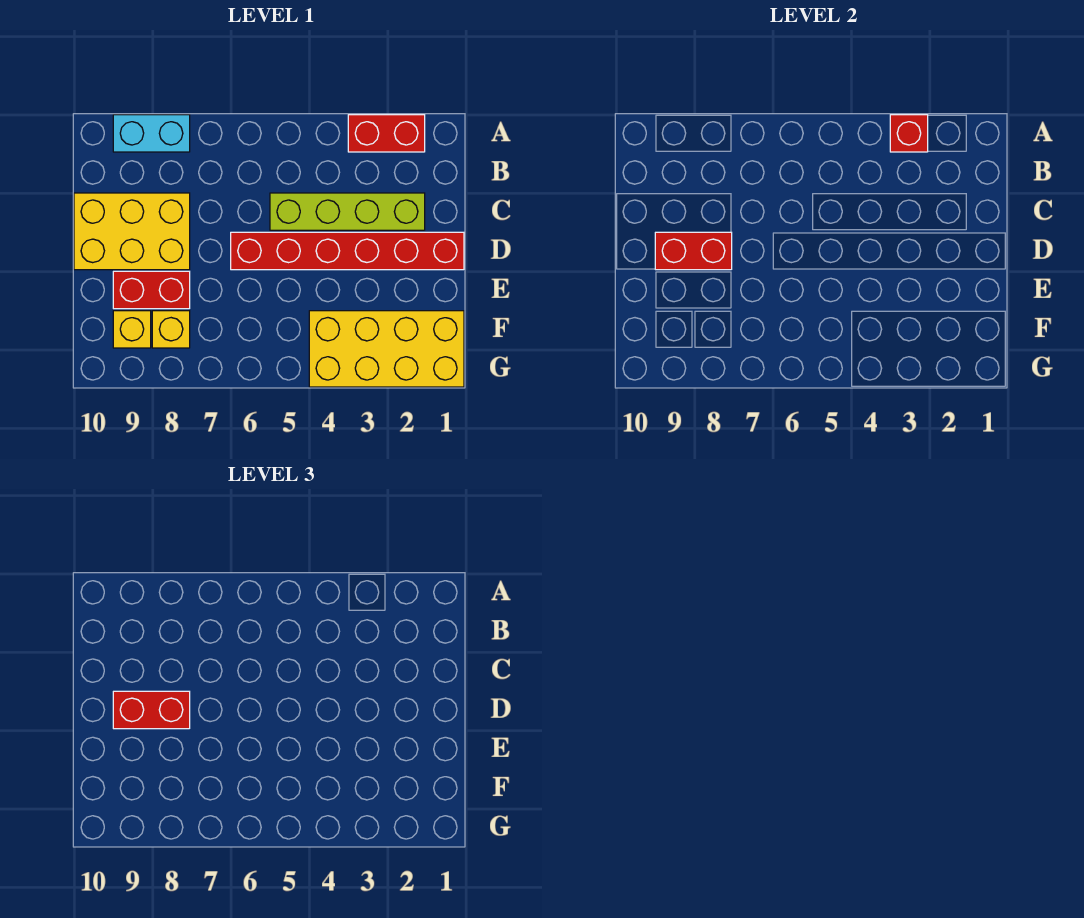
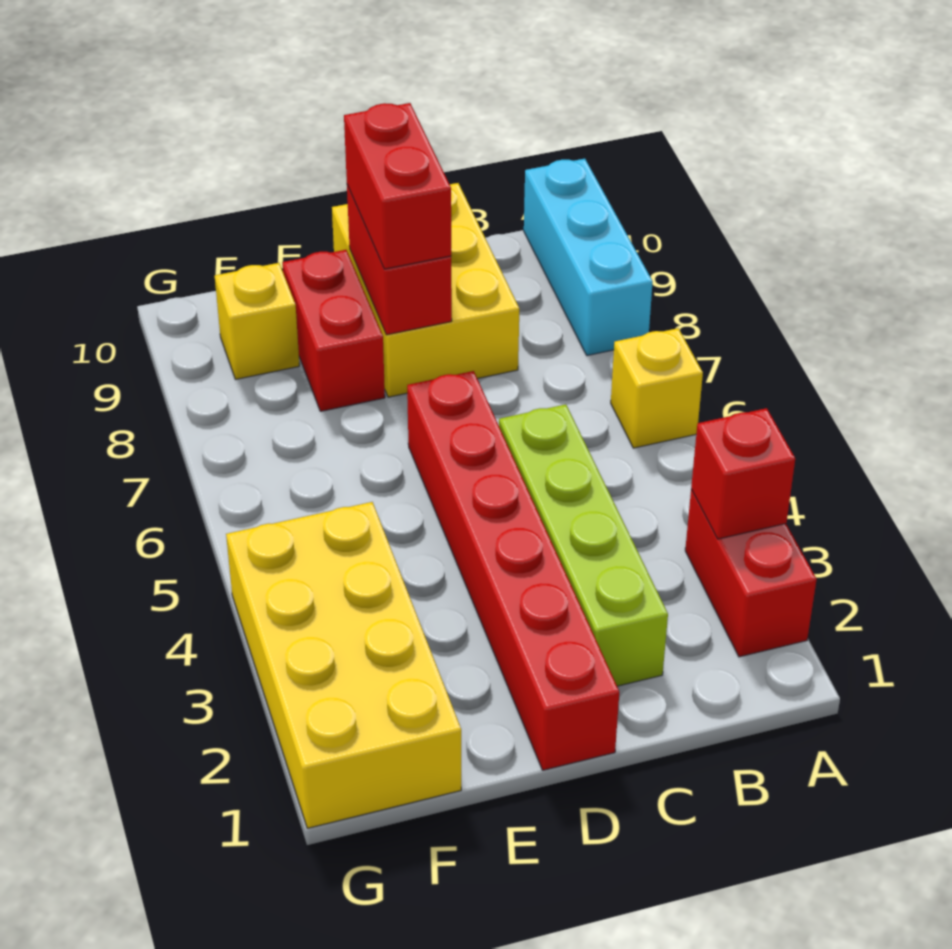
cyan brick A8:A9 level 1 -> cyan brick A8:A10 level 1
yellow brick F8 level 1 -> yellow brick A6 level 1

